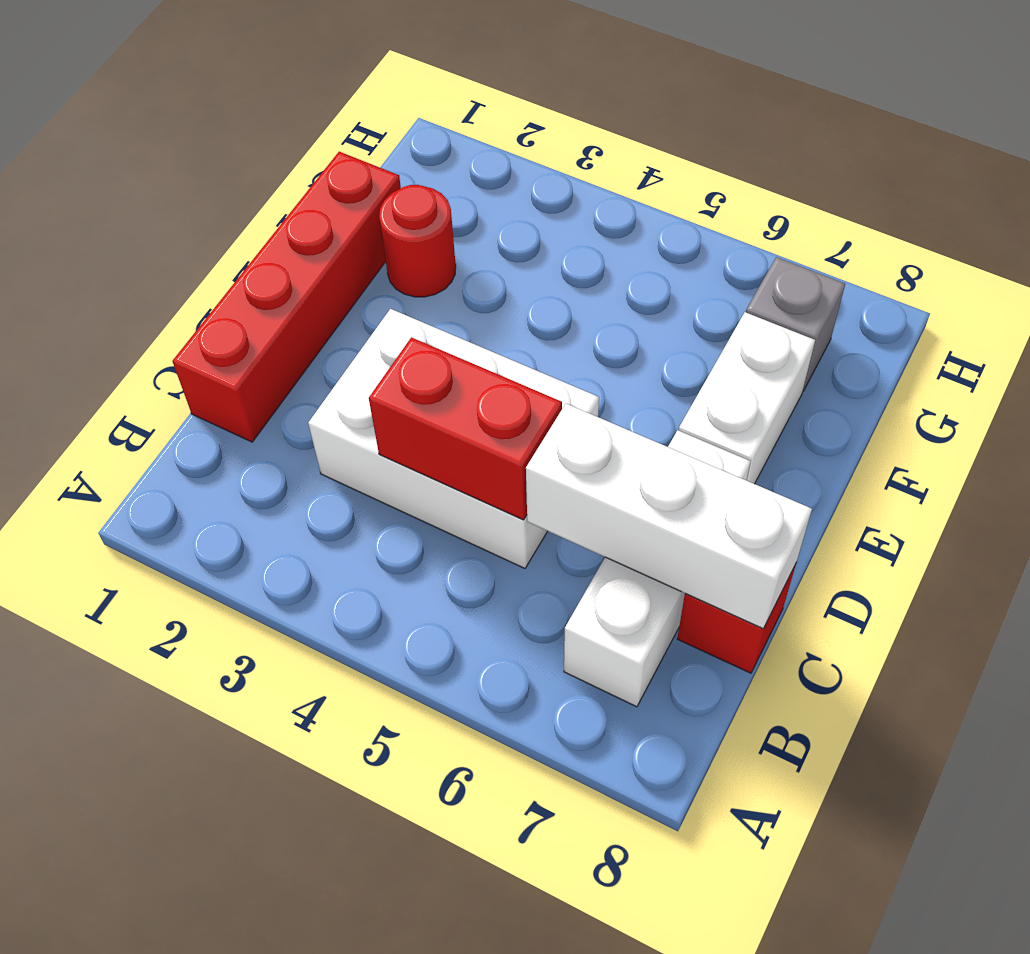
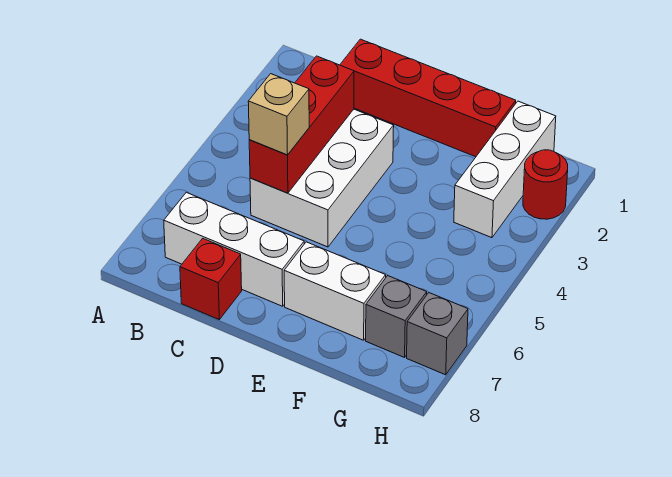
red brick C4:C5 level 2 -> red brick C3:C5 level 2
none -> tan brick C5 level 3
white brick C6:C8 level 2 -> white brick G1:G3 level 1
red round brick F2 level 1 -> red round brick H2 level 1
none -> grey brick H7 level 1

